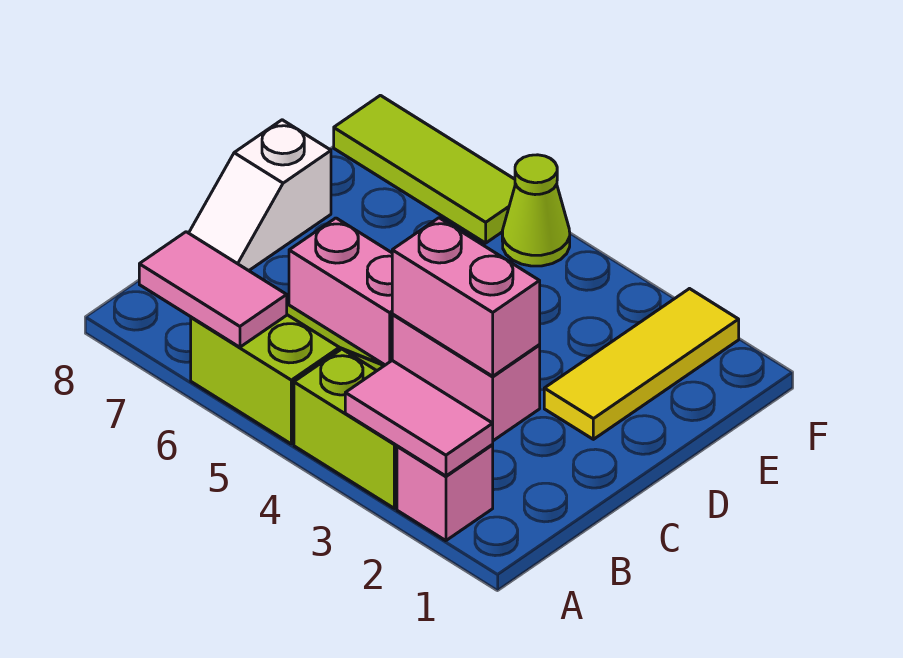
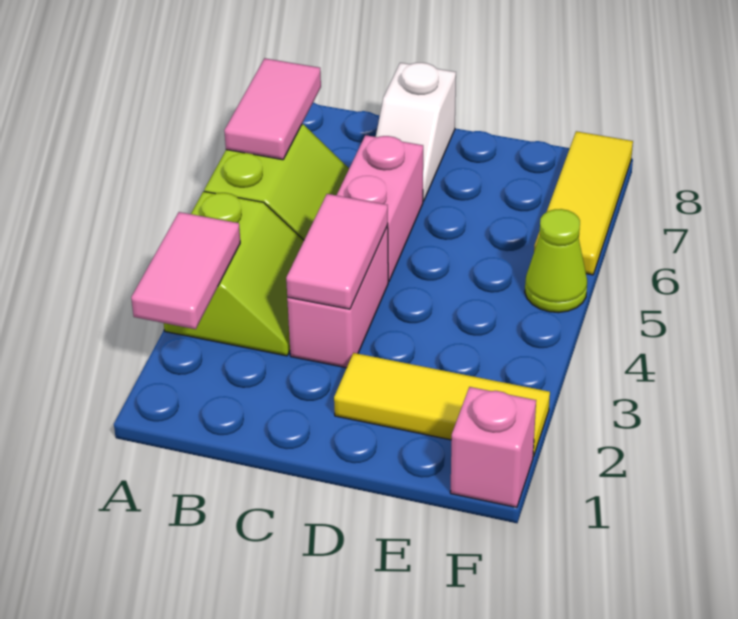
pink brick A2 level 1 -> pink brick F1 level 1
pink brick C3:C4 level 2 -> pink tile C3:C4 level 2
white slope C8:D8 level 1 top D -> white slope C7:C8 level 1 top 8
lime tile F6:F8 level 1 -> yellow tile F6:F8 level 1

